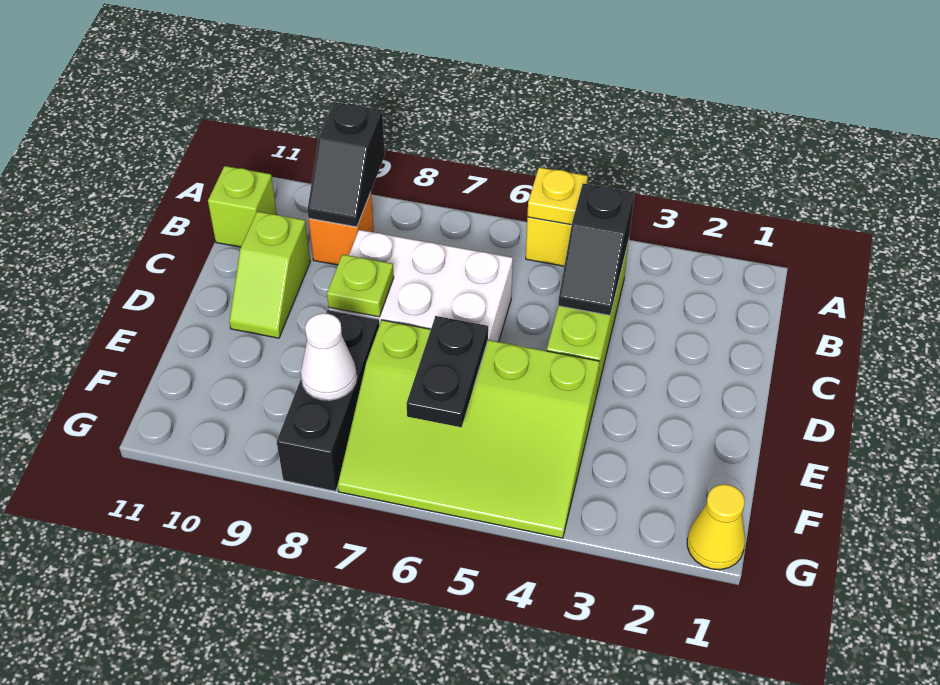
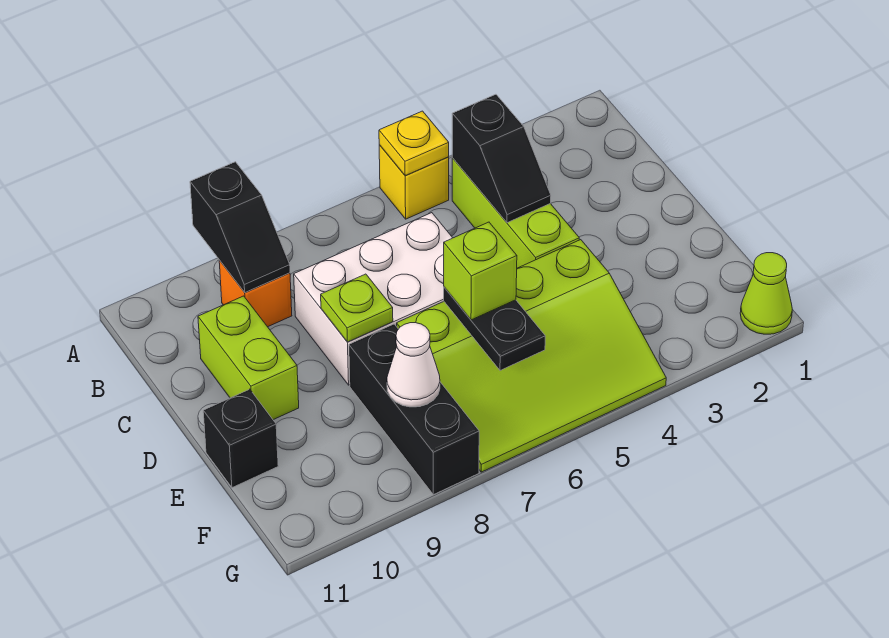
lime brick B11 level 1 -> lime brick E6 level 3
lime slope C10:D10 level 1 top C -> lime brick C10:D10 level 1
none -> black brick E11 level 1
yellow cone G1 level 1 -> lime cone G1 level 1

